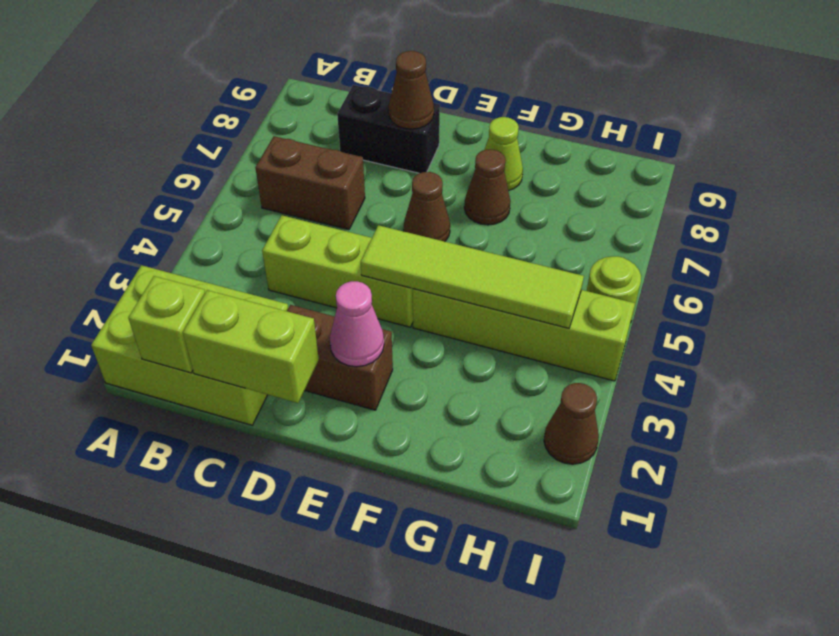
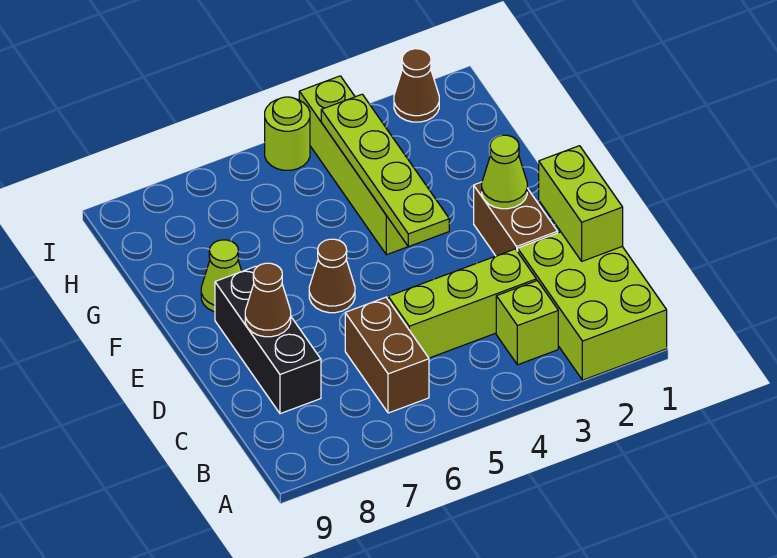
lime brick B1 level 2 -> lime brick B3 level 1
lime brick C4:E4 level 1 -> lime brick C3:C5 level 1
black brick C8:D8 level 1 -> black brick C8:E8 level 1
pink cone E2 level 2 -> lime cone E2 level 2
lime tile E4:H4 level 2 -> lime plate E4:H4 level 2
brown cone F7 level 1 -> none

